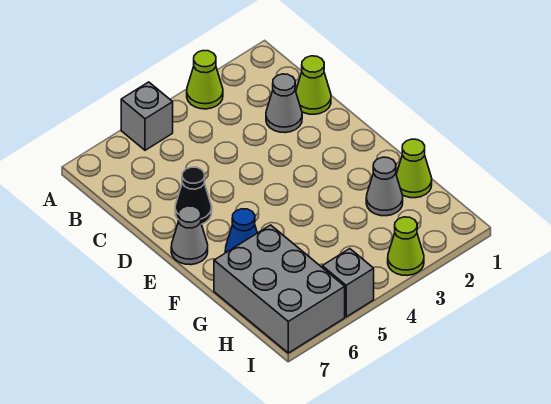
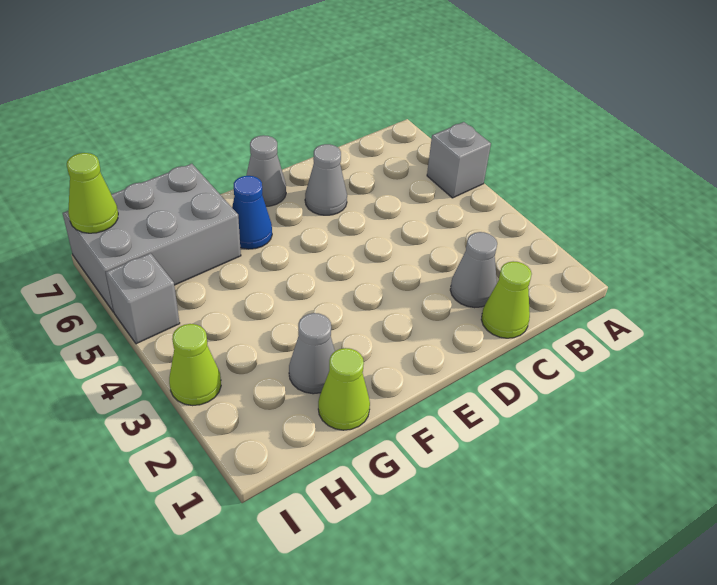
lime cone A3 level 1 -> lime cone I7 level 2
black cone D6 level 1 -> grey cone D6 level 1

